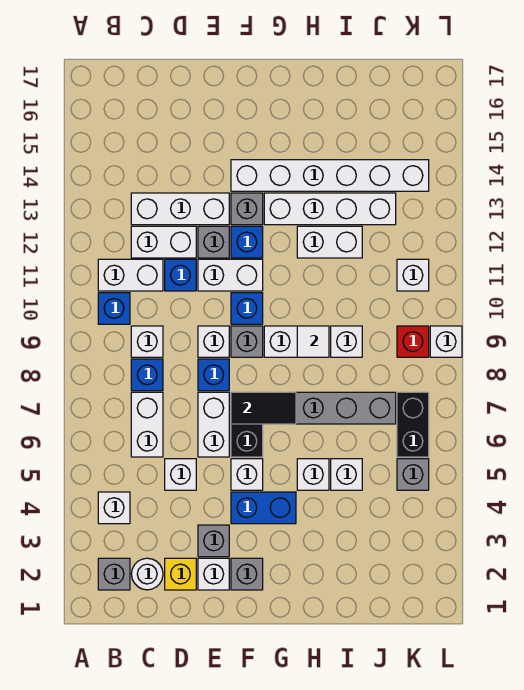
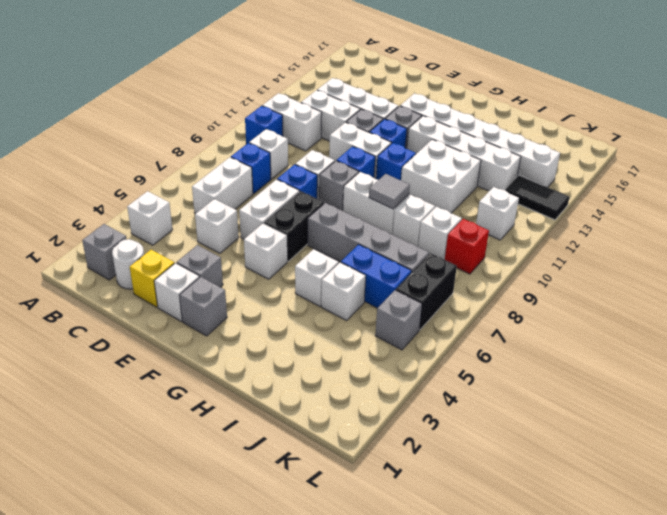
blue brick D11 level 1 -> blue brick G11 level 1
blue brick F4:G4 level 1 -> blue brick I6:J6 level 1
black tile F7:G7 level 2 -> black tile K13:L13 level 1
white tile H9 level 2 -> grey tile H9 level 2
white brick H12:I12 level 1 -> white brick H11:I12 level 1
white brick L9 level 1 -> white brick J9 level 1

